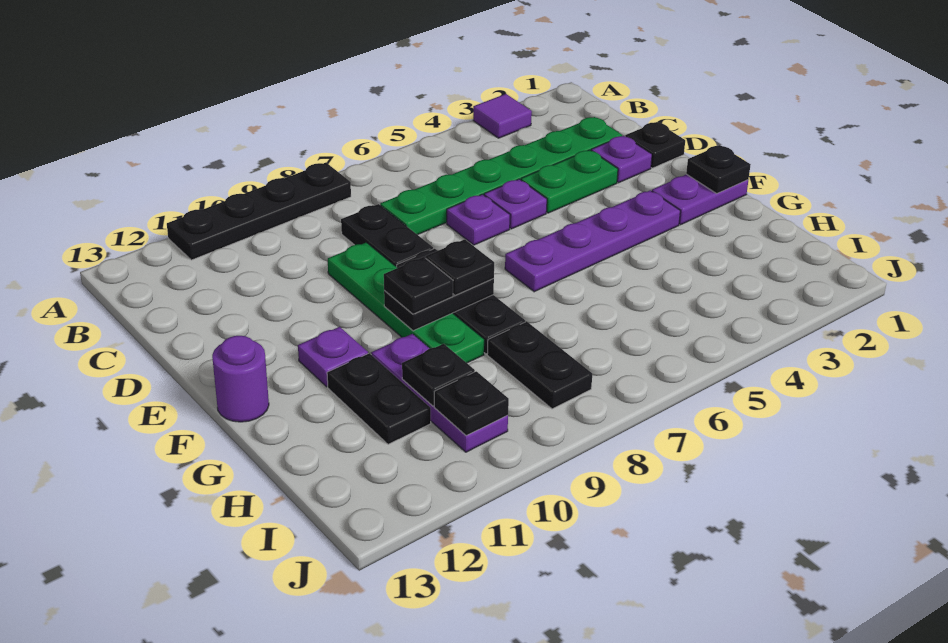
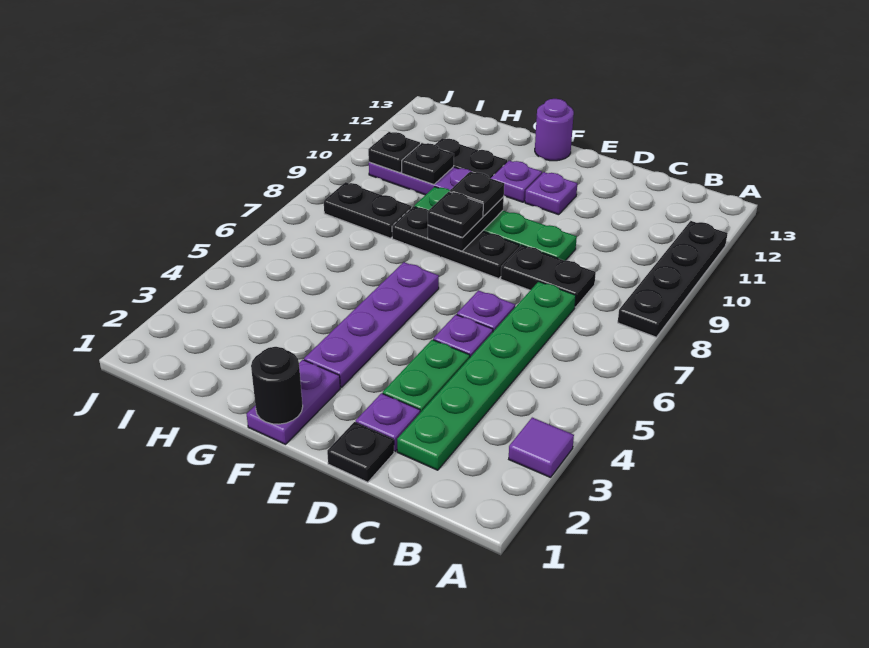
none -> purple plate E11 level 1
black plate F1 level 2 -> black round brick F1 level 2

